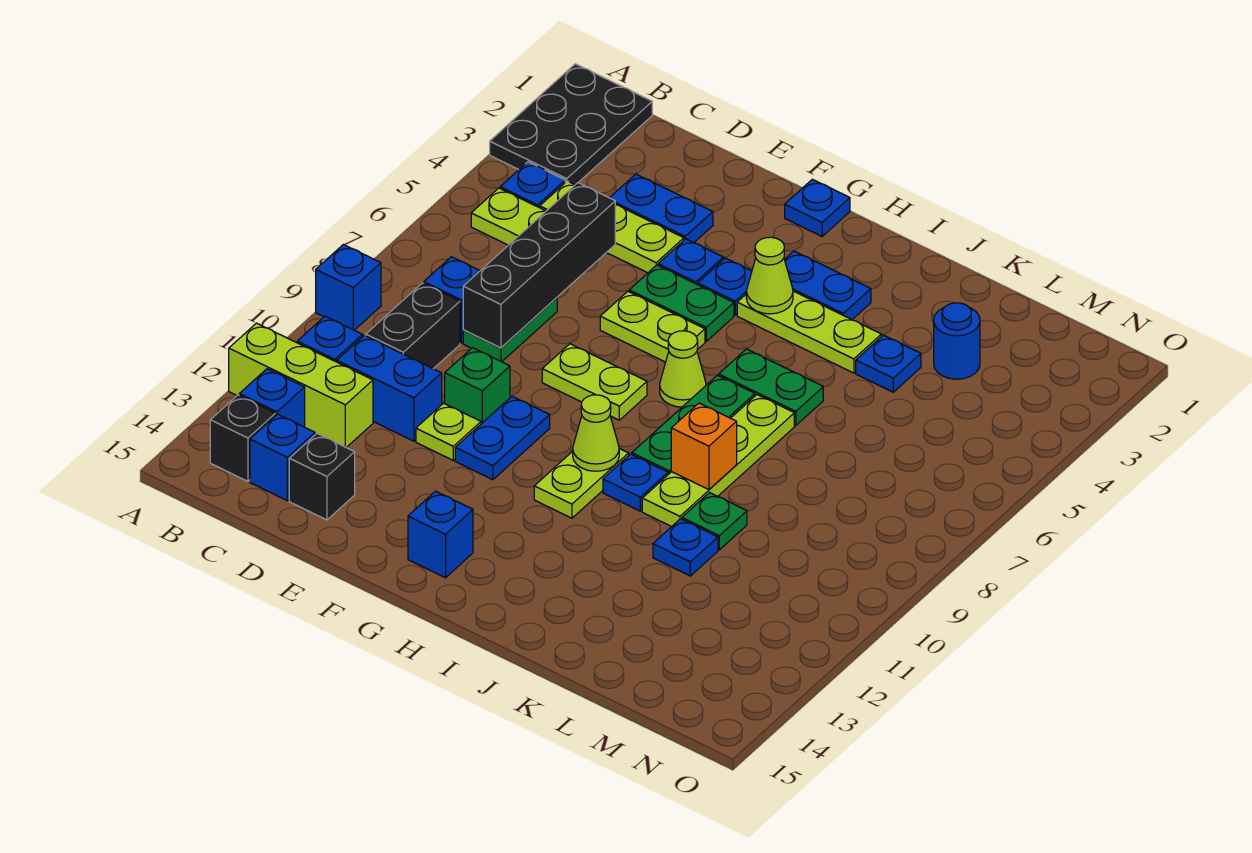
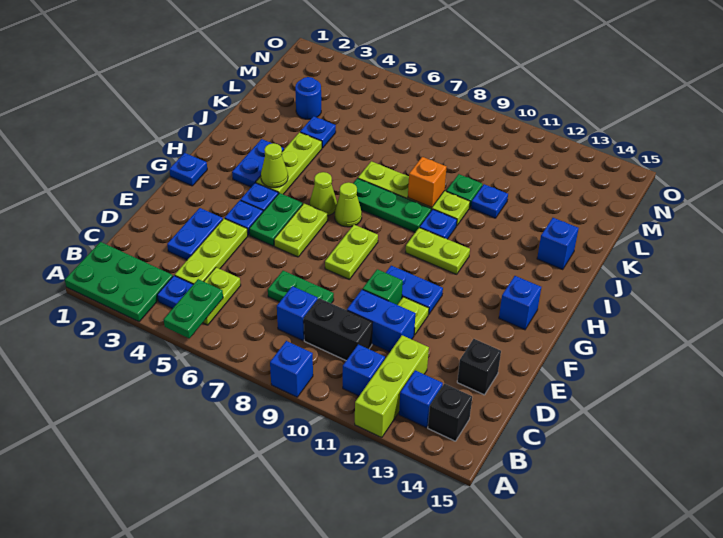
black plate A1:B3 level 1 -> green plate A1:B3 level 1
blue brick C11:D11 level 1 -> blue brick D10:D11 level 1
blue brick C14 level 1 -> blue brick J14 level 1
black brick D5:D8 level 2 -> none
lime cone H10 level 2 -> lime cone H6 level 1
green plate I6:J6 level 1 -> green plate A5:B5 level 2

